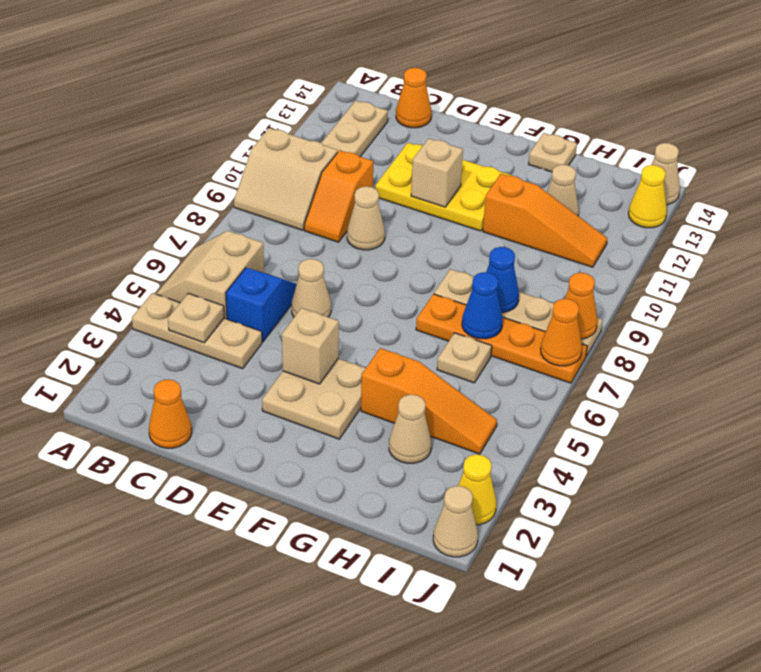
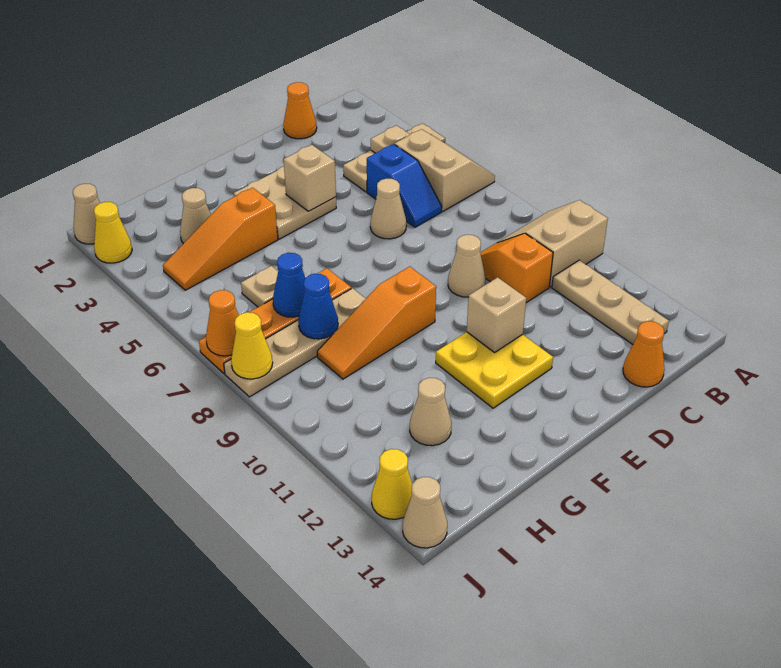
yellow plate D11:F12 level 1 -> yellow plate E11:F12 level 1
orange slope G11:I11 level 1 top G -> orange slope F9:H9 level 1 top F
tan plate G14 level 1 -> none
orange cone J8 level 2 -> yellow cone J8 level 2

